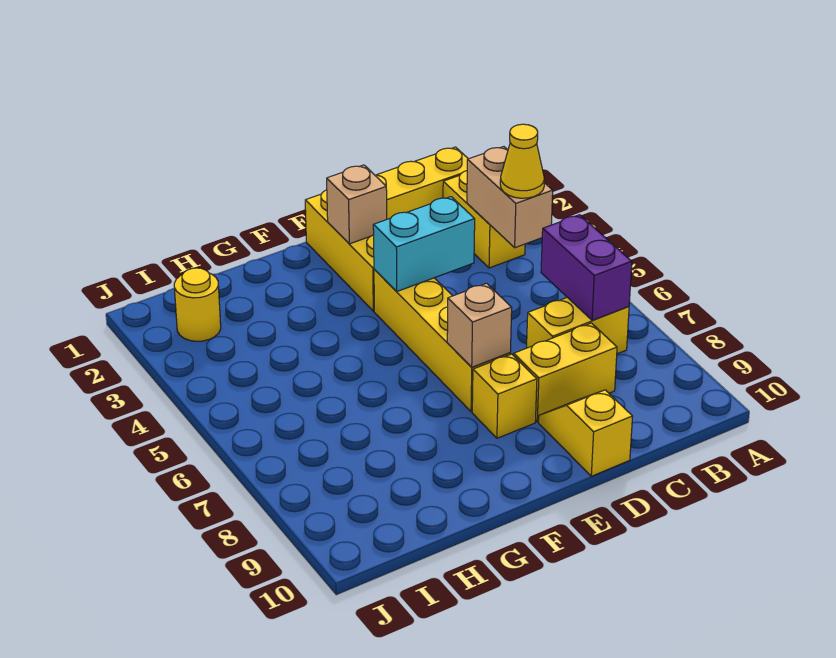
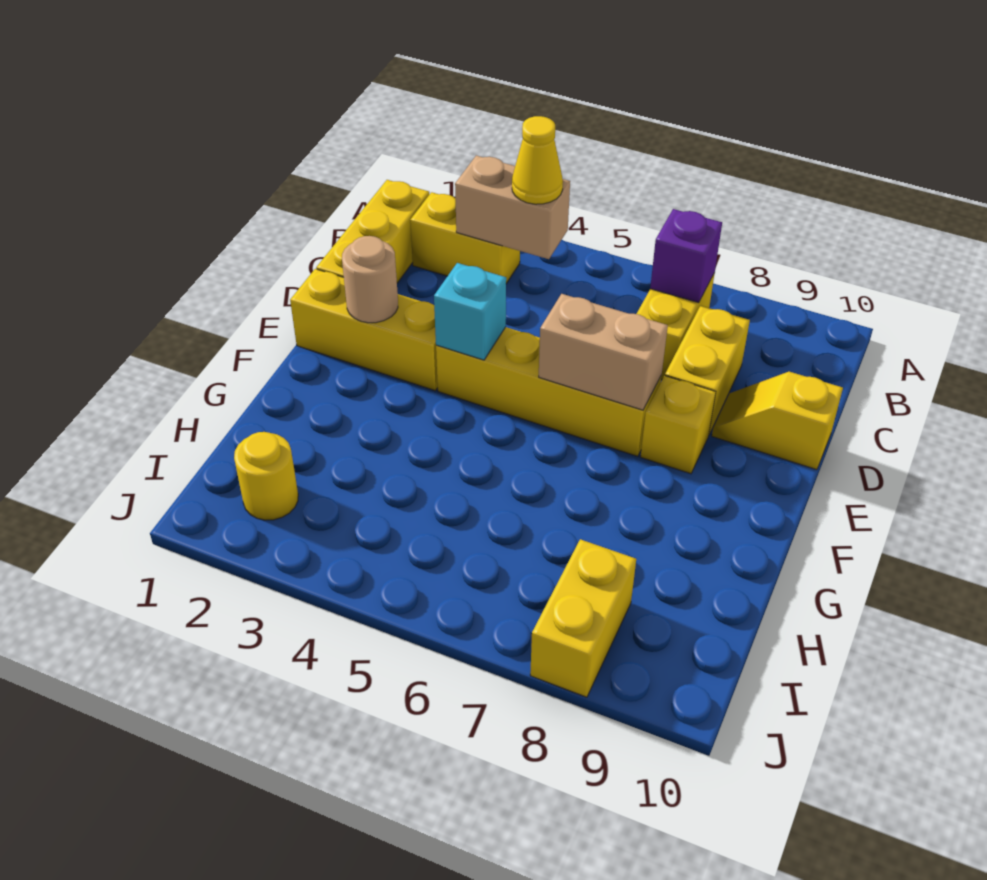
purple brick B6:B7 level 2 -> purple brick B7 level 2
cyan brick D4:E4 level 2 -> cyan brick E4 level 2
tan brick E2 level 2 -> tan round brick E2 level 2
tan brick E7 level 2 -> tan brick E6:E7 level 2
none -> yellow brick I8:J8 level 1

